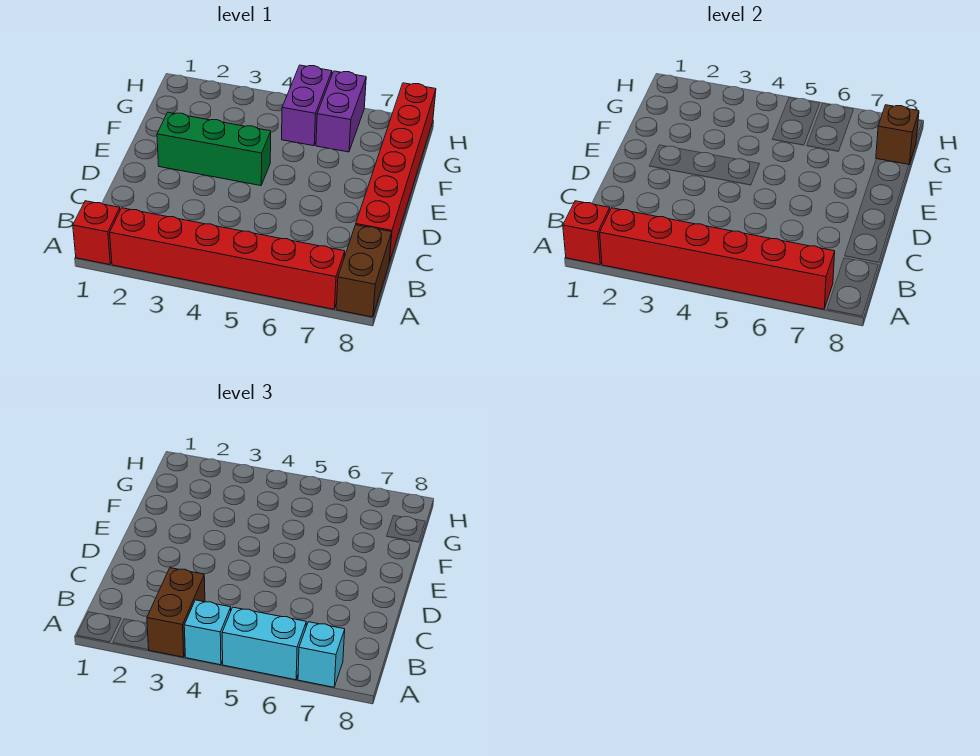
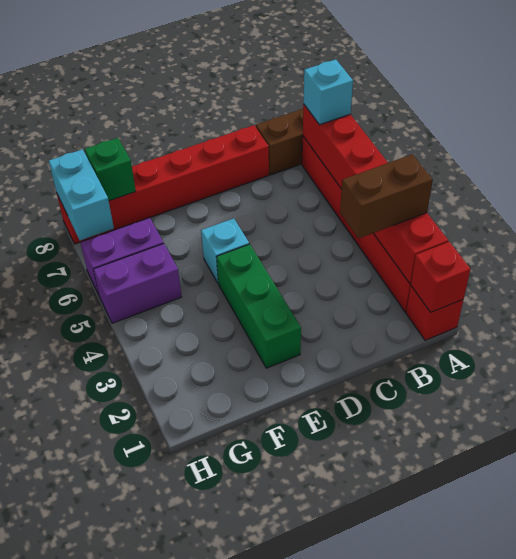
cyan brick A4 level 3 -> cyan brick E5 level 1
cyan brick A5:A6 level 3 -> cyan brick H7:H8 level 2
brown brick G8 level 2 -> green brick G8 level 2

